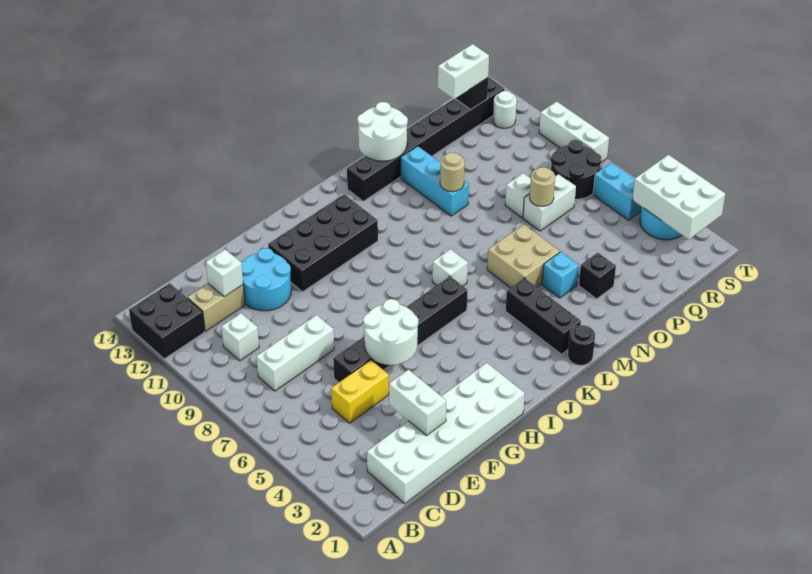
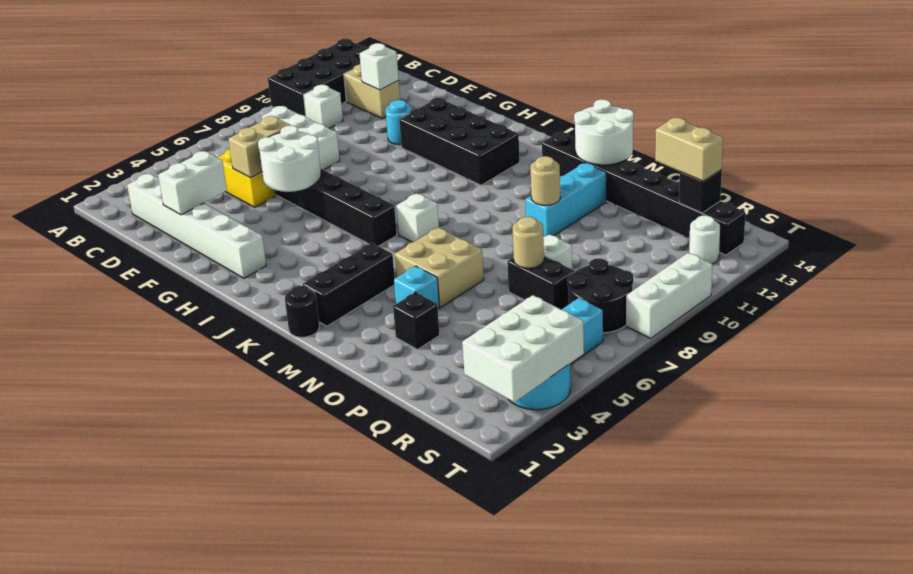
black brick A12:B13 level 1 -> black brick A10:B13 level 1
white brick C1:H2 level 1 -> white brick C2:H2 level 1
none -> tan brick E5:E6 level 2
cyan round brick E11:F12 level 1 -> cyan round brick F11 level 1
white brick P7:Q7 level 1 -> black brick P7:Q7 level 1
white brick Q13:R13 level 3 -> tan brick Q13:R13 level 3

